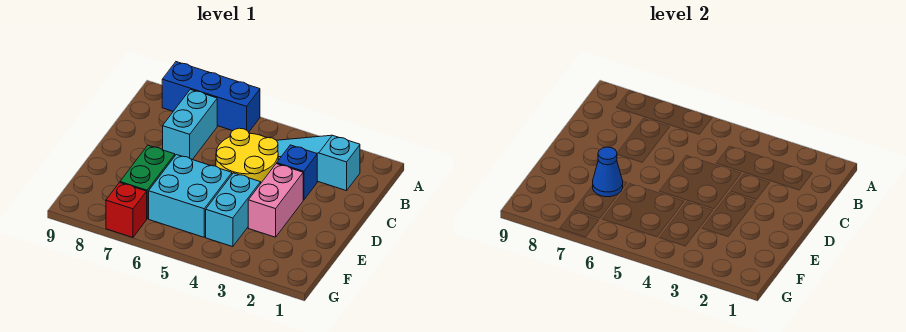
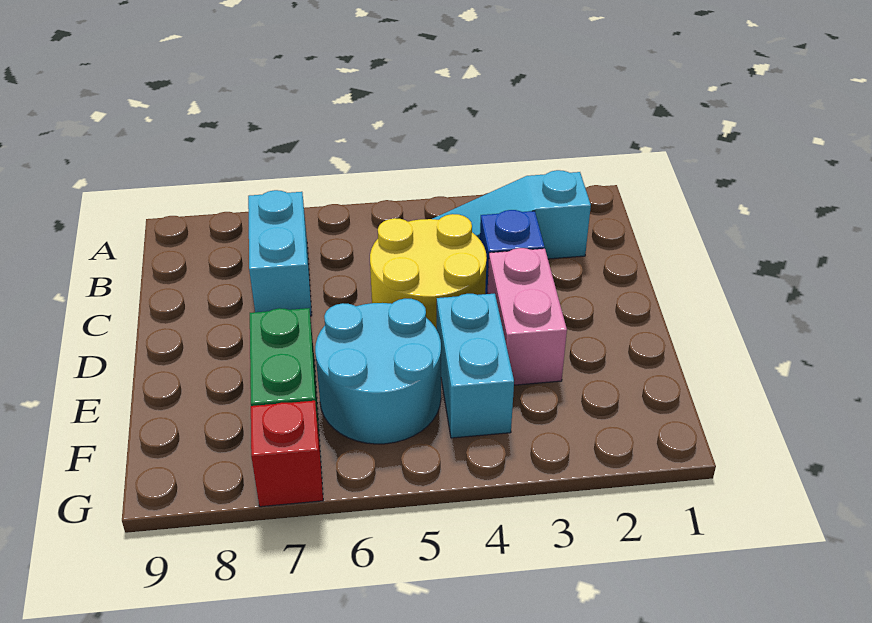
blue brick A6:A8 level 1 -> none
cyan brick E5:F6 level 1 -> cyan round brick E5:F6 level 1
blue cone E7 level 2 -> none

